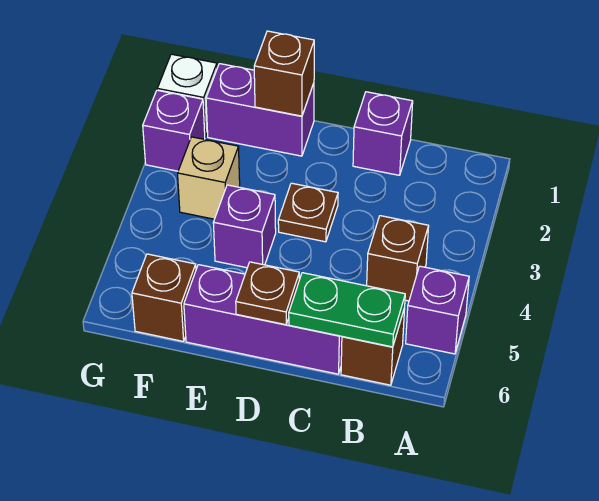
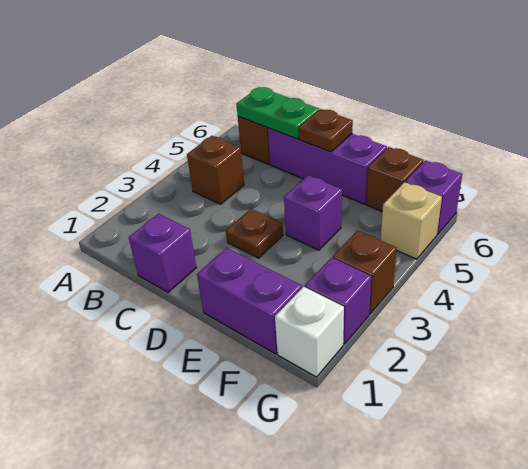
purple brick A5 level 1 -> purple brick G6 level 1
brown brick E1 level 2 -> brown brick G3 level 1
tan brick F3 level 1 -> tan brick G5 level 1

